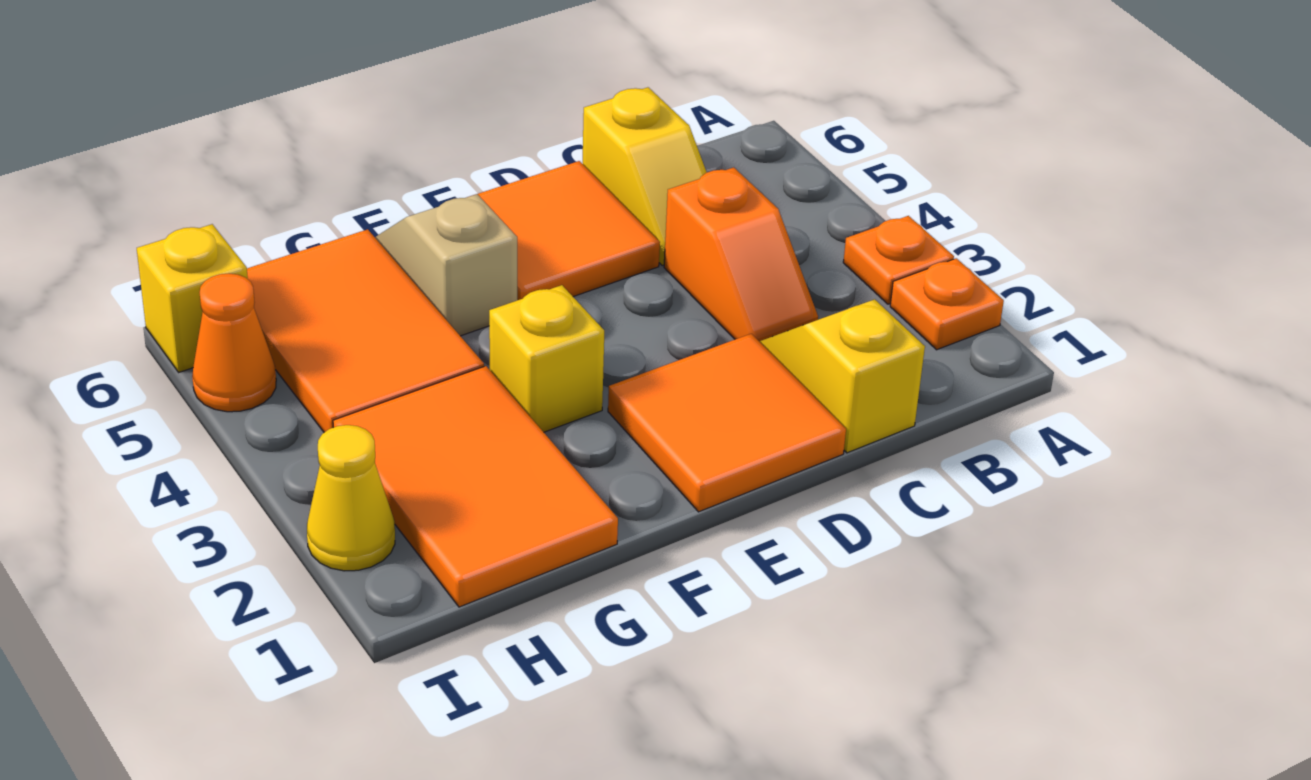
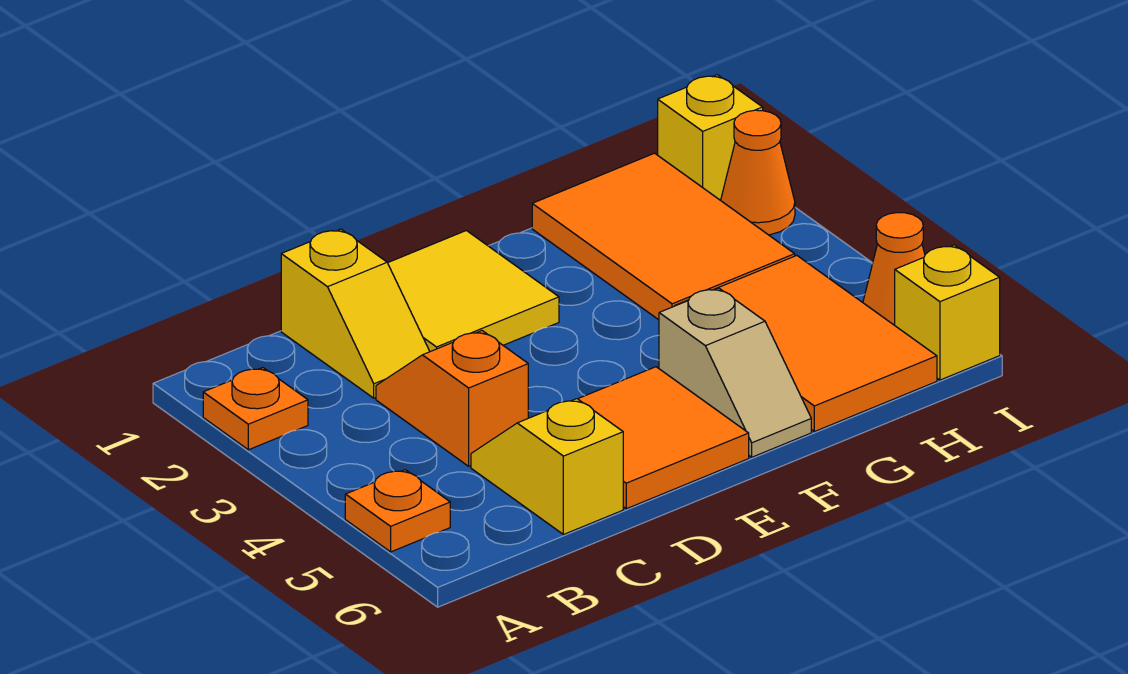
orange plate A3 level 1 -> orange plate A5 level 1
orange tile D1:E2 level 1 -> yellow tile D1:E2 level 1
yellow brick F3 level 1 -> yellow brick I1 level 1
yellow cone I2 level 1 -> orange cone I2 level 1

